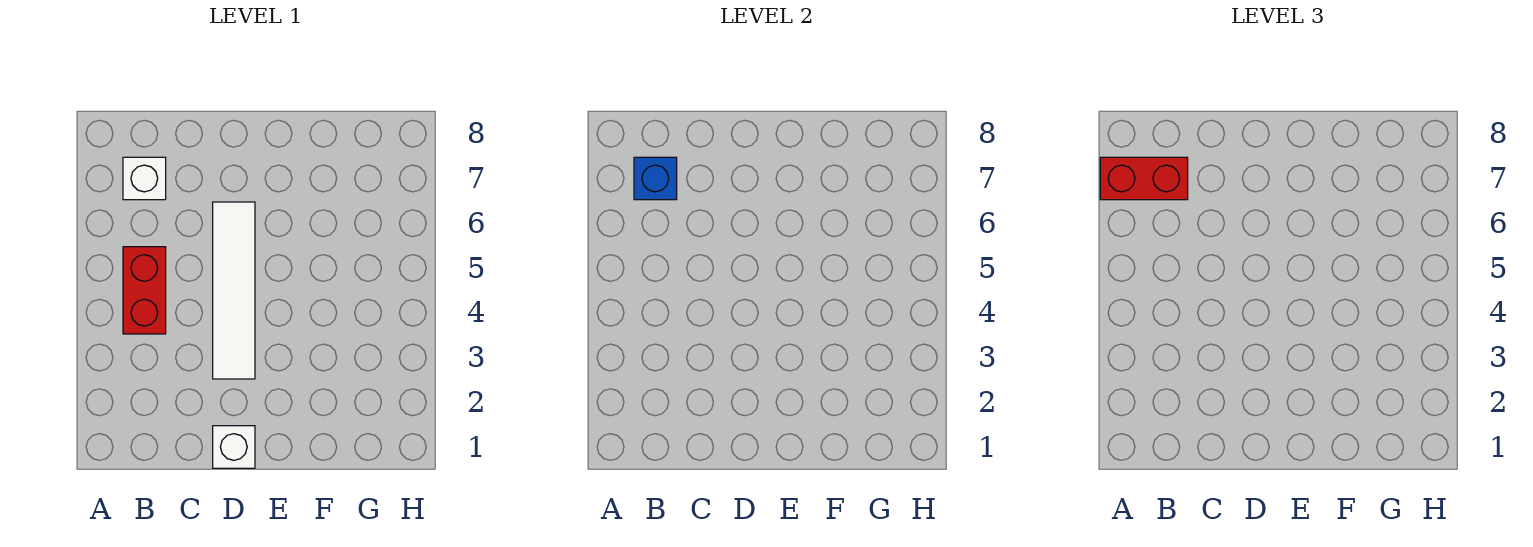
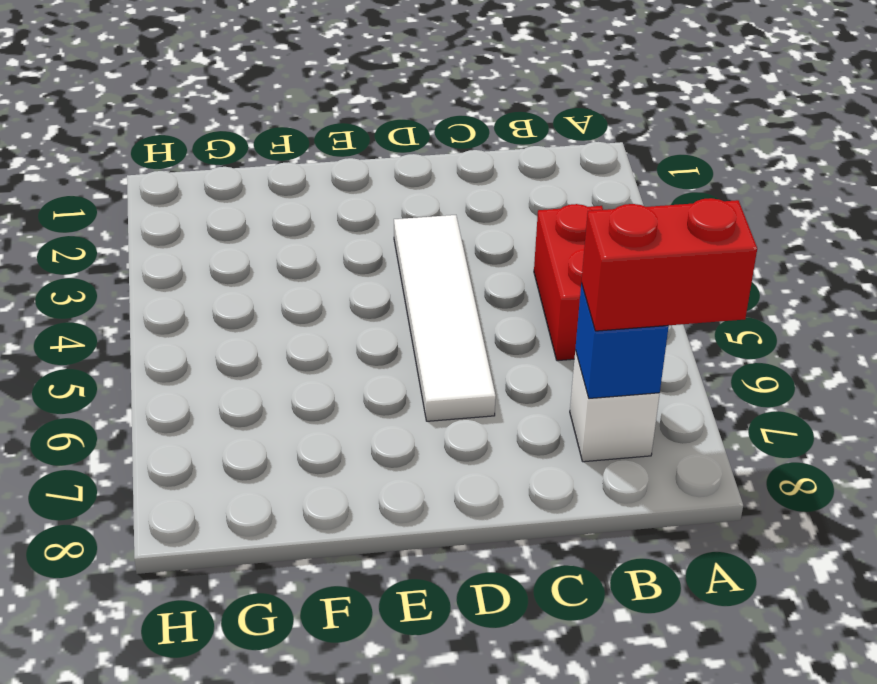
white brick D1 level 1 -> none

